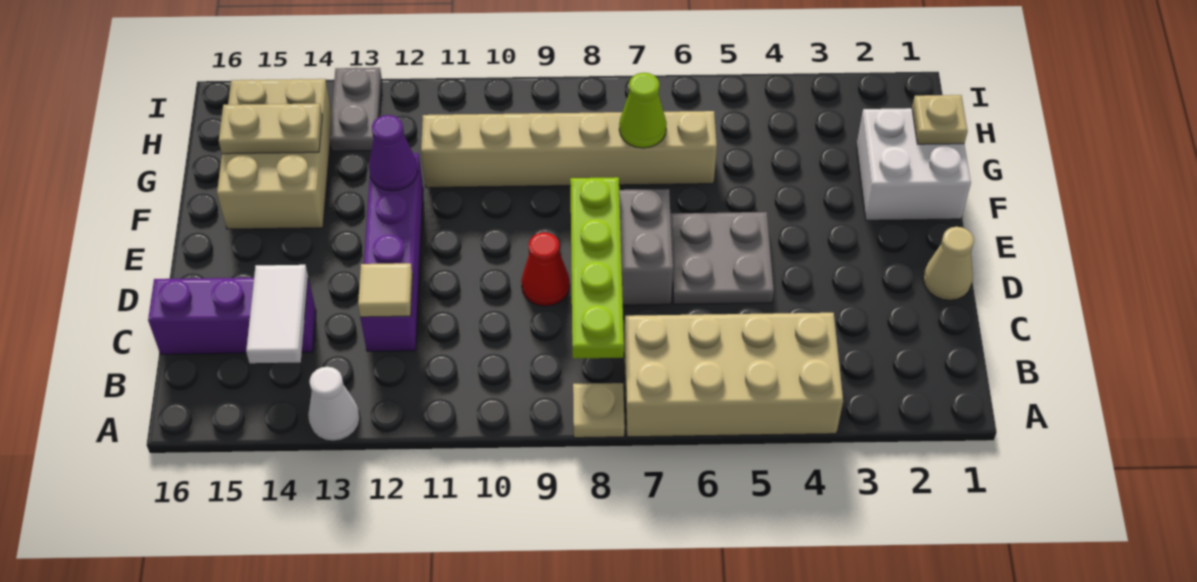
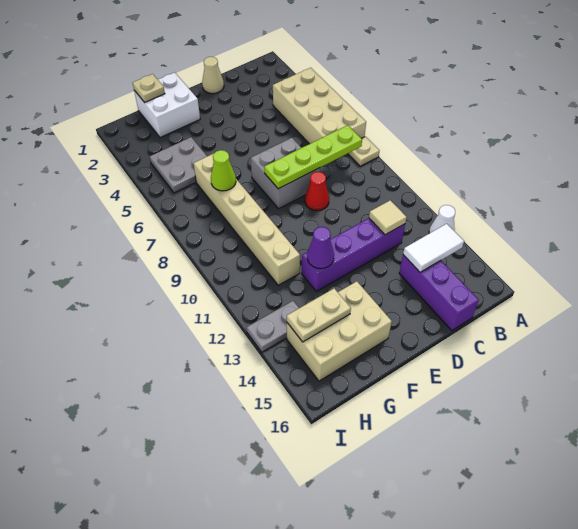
grey plate D5:E6 level 1 -> grey plate G4:H5 level 1
tan plate G14:G15 level 2 -> tan plate G14:H14 level 2

